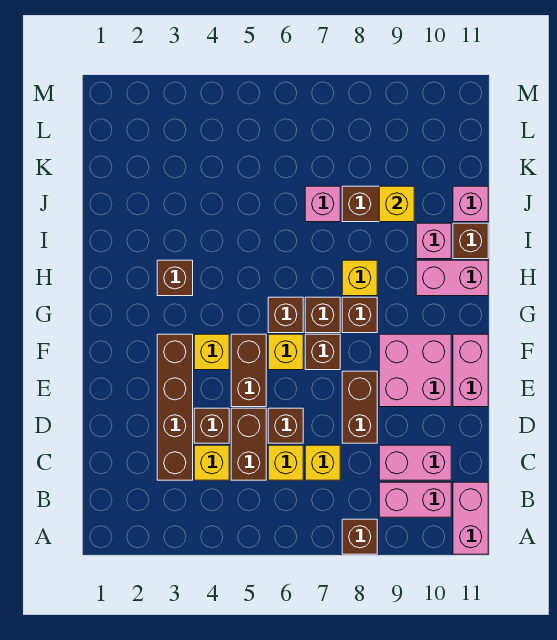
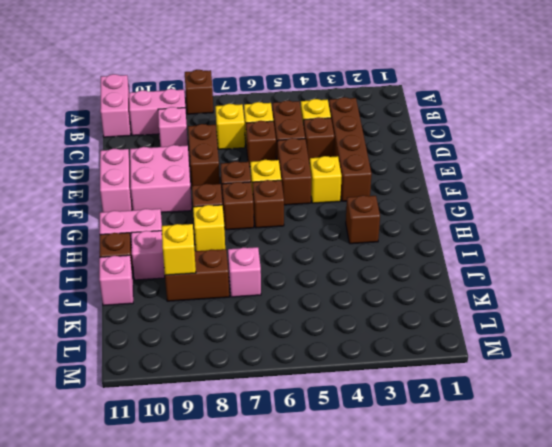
pink brick C9:C10 level 1 -> pink brick C9 level 1

